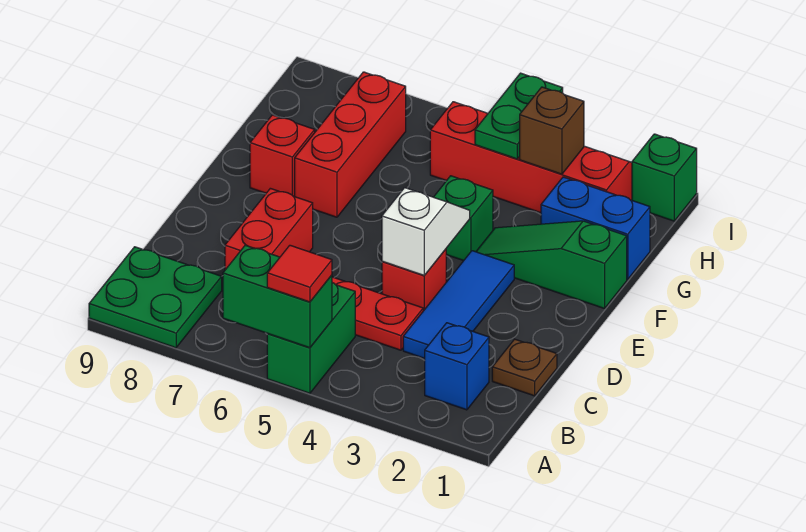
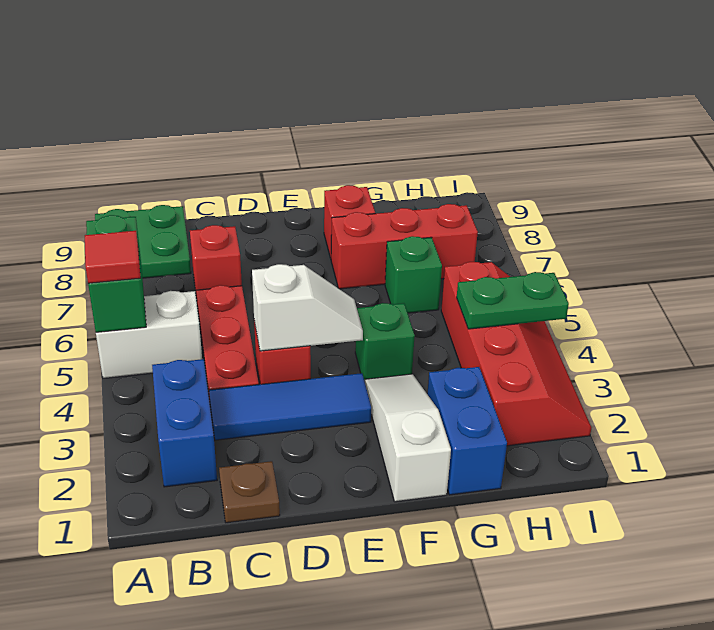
green brick A5:B5 level 1 -> white brick A5:B5 level 1
blue brick B2 level 1 -> blue brick B2:B3 level 1
red brick C7:D7 level 1 -> red brick C7 level 1
green slope F1:F3 level 1 top 1 -> white slope F1:F3 level 1 top 1
brown brick H3 level 2 -> none
green brick I1 level 1 -> green brick G6 level 1

